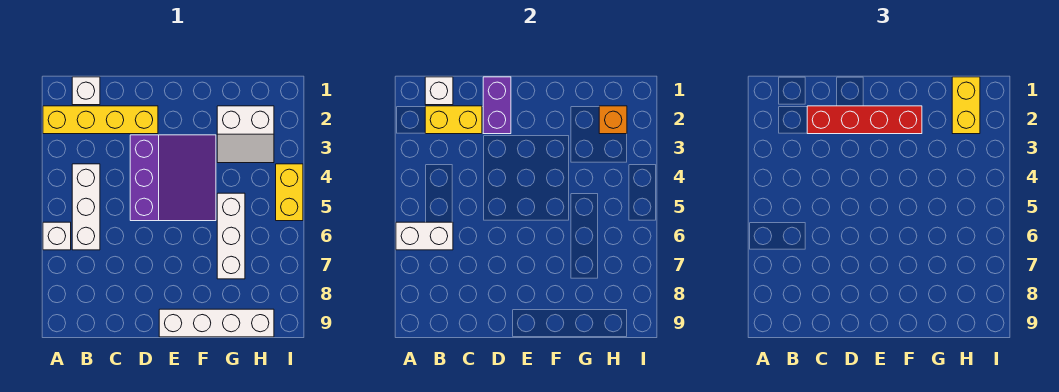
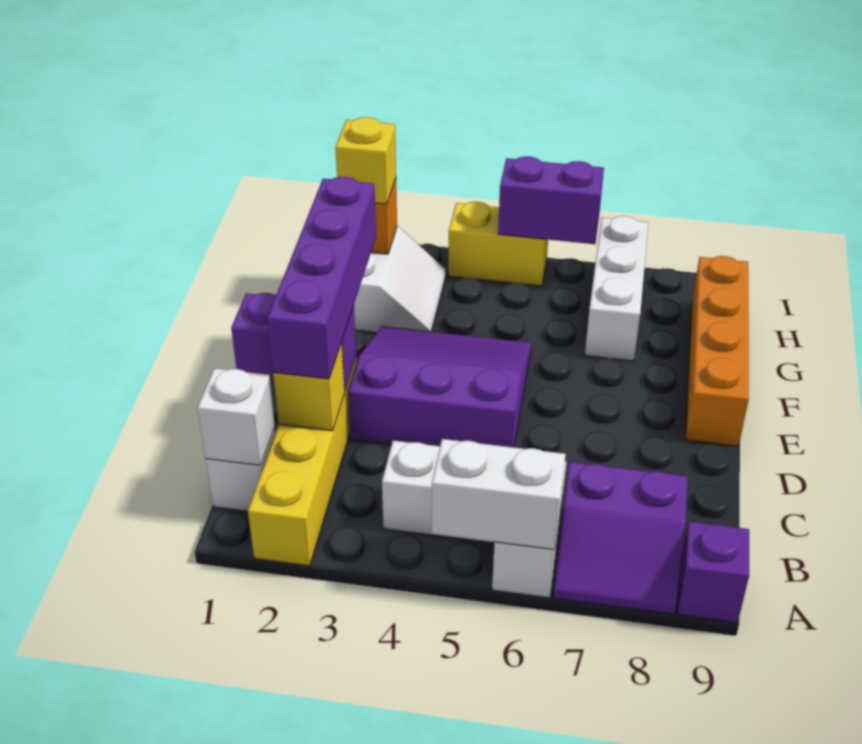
white brick A6:B6 level 2 -> white brick A5:A6 level 2
none -> purple slope A7:B8 level 1 top B
none -> purple brick A9 level 1
yellow brick B2:C2 level 2 -> yellow brick C2 level 2
red brick C2:F2 level 3 -> purple brick C2:F2 level 3
white brick E9:H9 level 1 -> orange brick E9:H9 level 1
white brick G5:G7 level 1 -> white brick G7:I7 level 1
yellow brick H1:H2 level 3 -> yellow brick H2 level 3
none -> purple brick I5:I6 level 2

